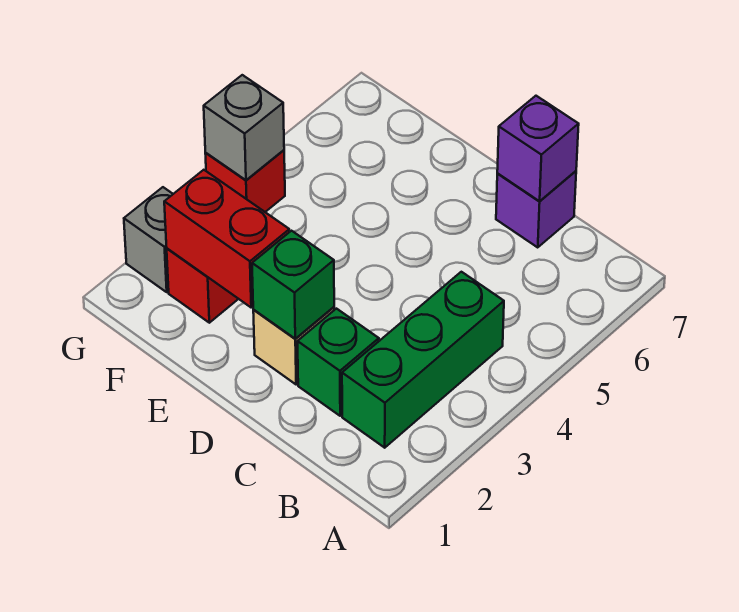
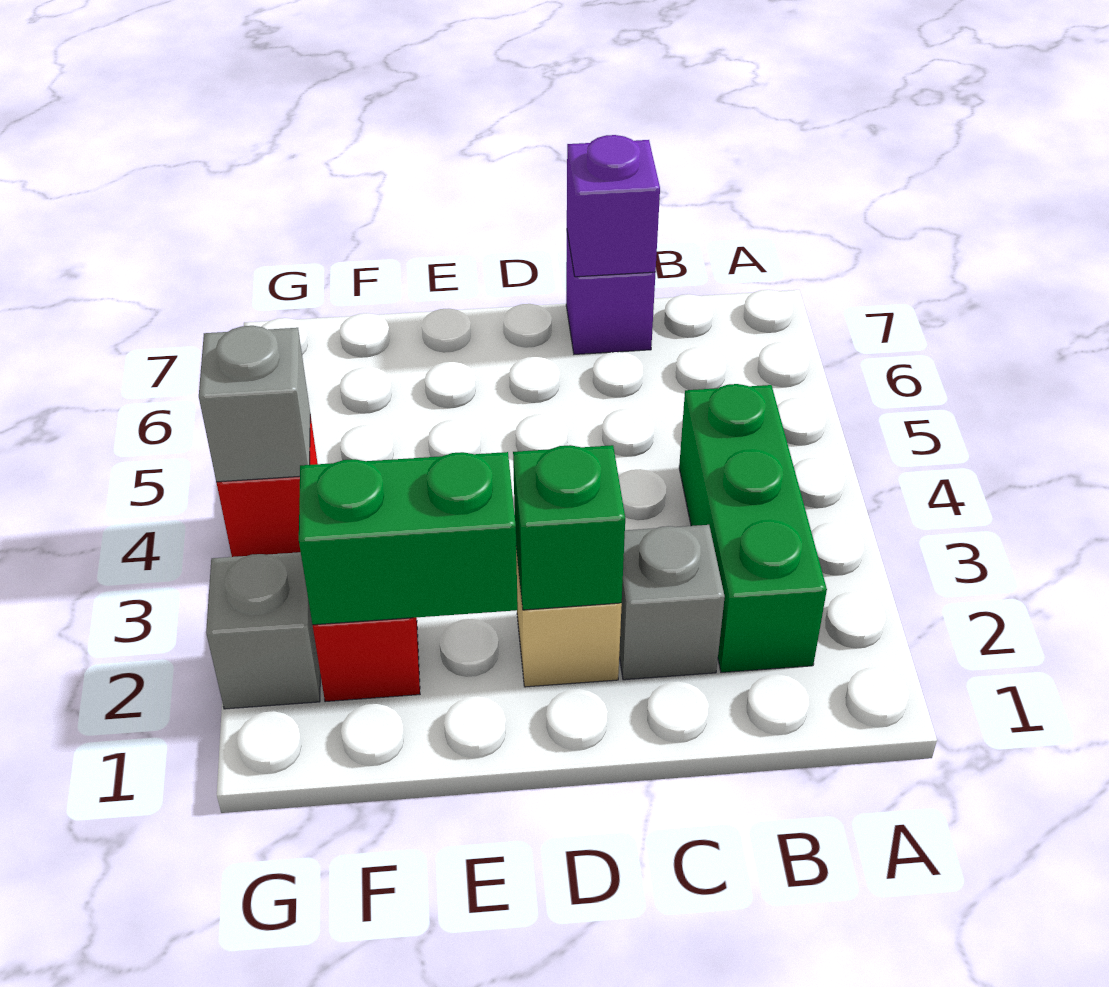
green brick C2 level 1 -> grey brick C2 level 1
red brick E2:F2 level 2 -> green brick E2:F2 level 2

